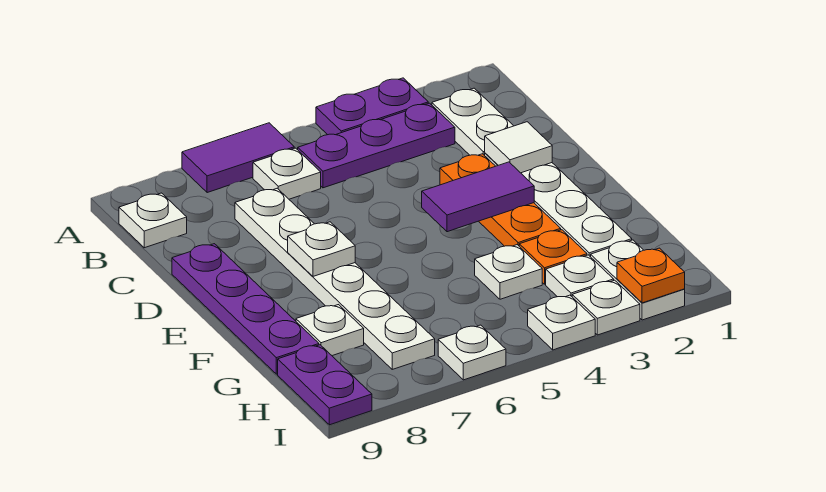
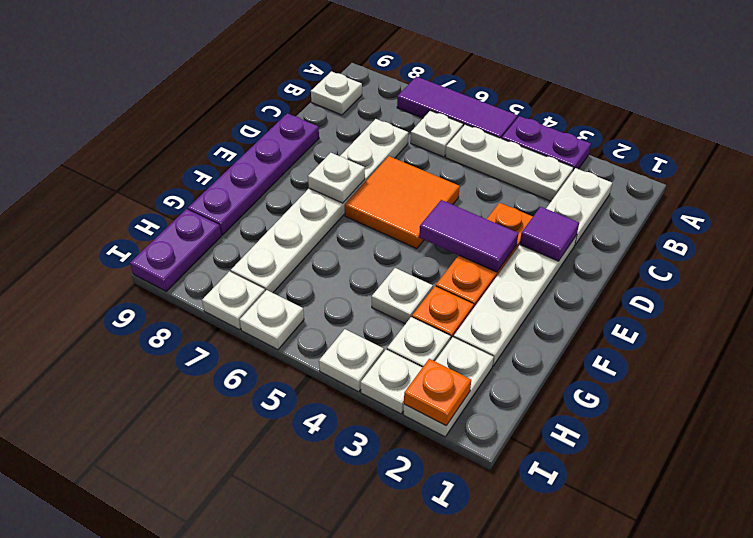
purple tile A6:A7 level 1 -> purple tile A5:A7 level 1
purple plate B3:B5 level 1 -> white plate B3:B5 level 1
white tile D2 level 2 -> purple tile D2 level 2
none -> orange tile D5:E6 level 1
white plate G8 level 1 -> white plate I7 level 1

